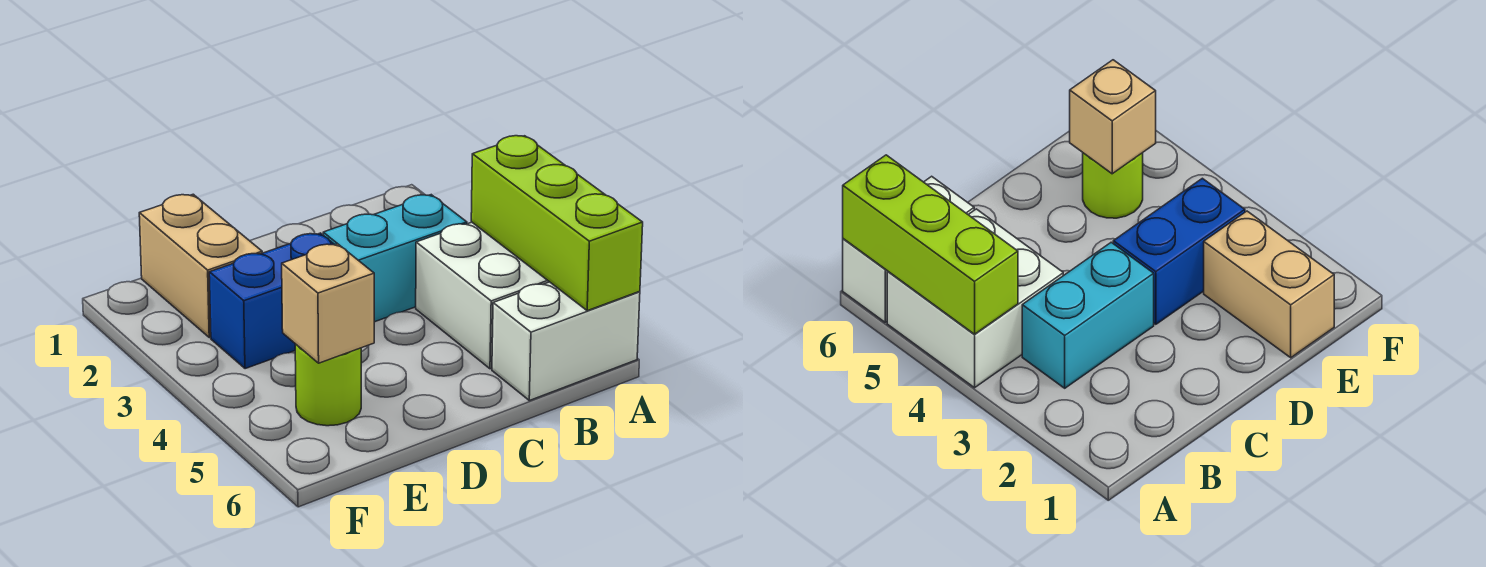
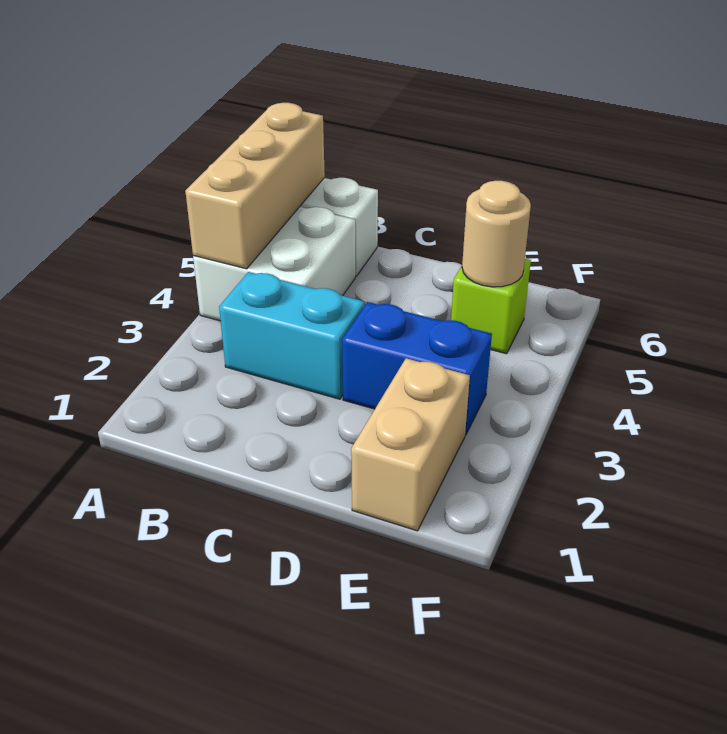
lime brick A4:A6 level 2 -> tan brick A4:A6 level 2
lime round brick E5 level 1 -> lime brick E5 level 1
tan brick E5 level 2 -> tan round brick E5 level 2

